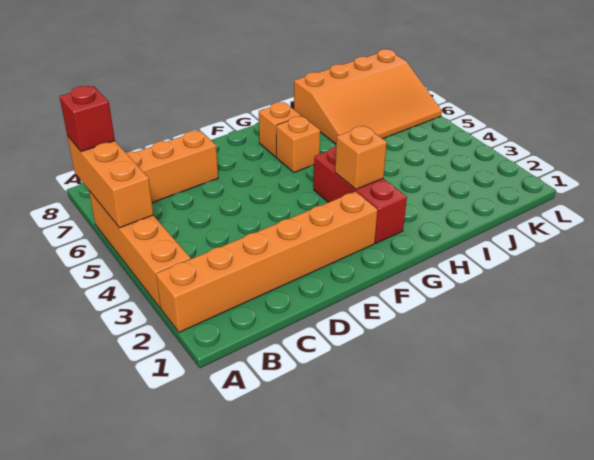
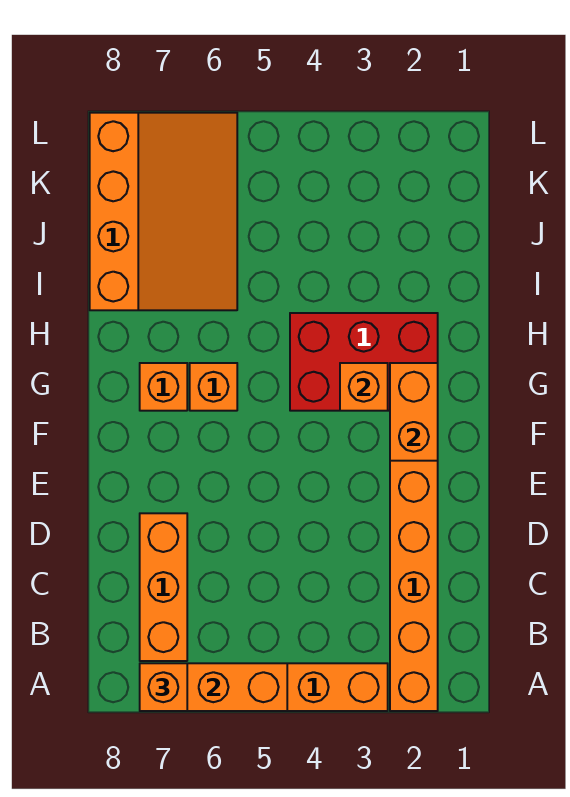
red brick A7 level 3 -> orange brick A7 level 3
none -> orange brick F2:G2 level 2
red brick G2:G4 level 1 -> red brick G2:H4 level 1

